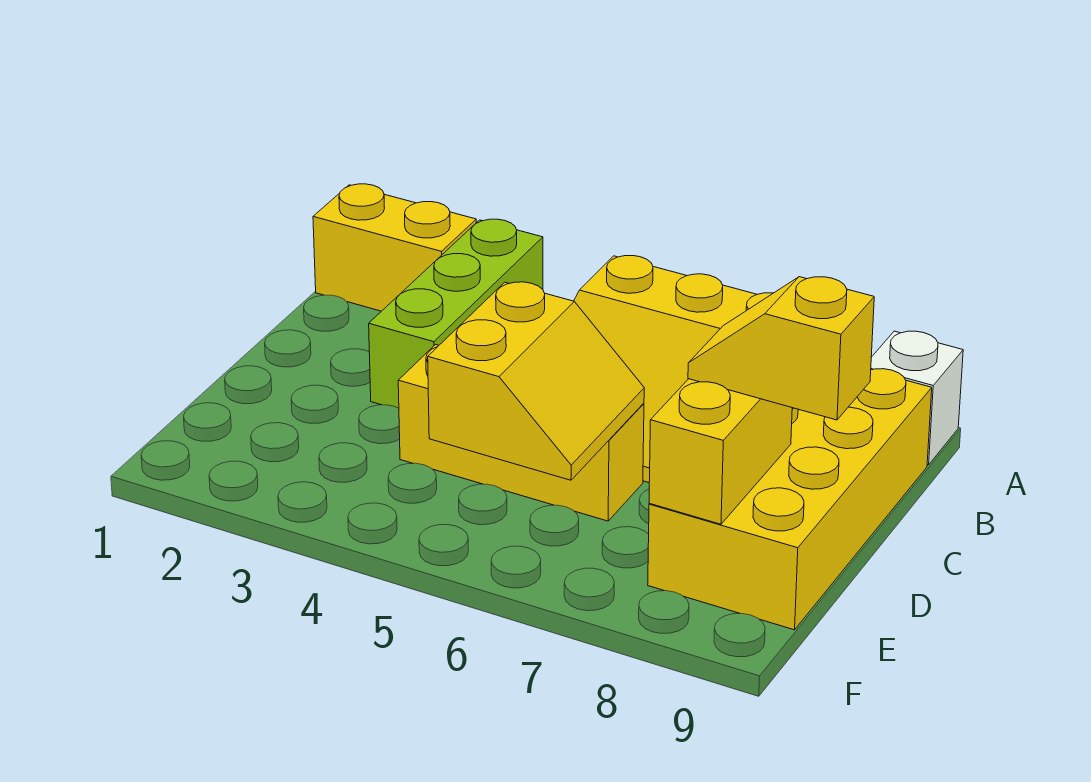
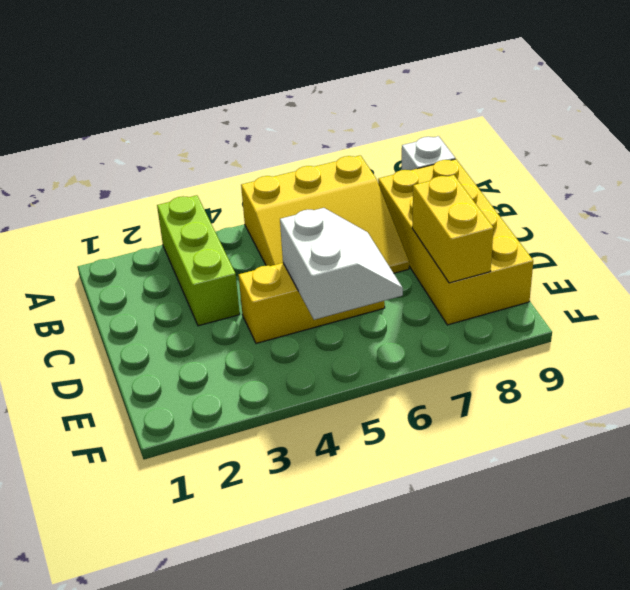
yellow brick A1:A2 level 1 -> none
yellow slope D5:E6 level 2 top 5 -> white slope D5:E6 level 2 top 5
yellow slope D8:D9 level 3 top 9 -> none

